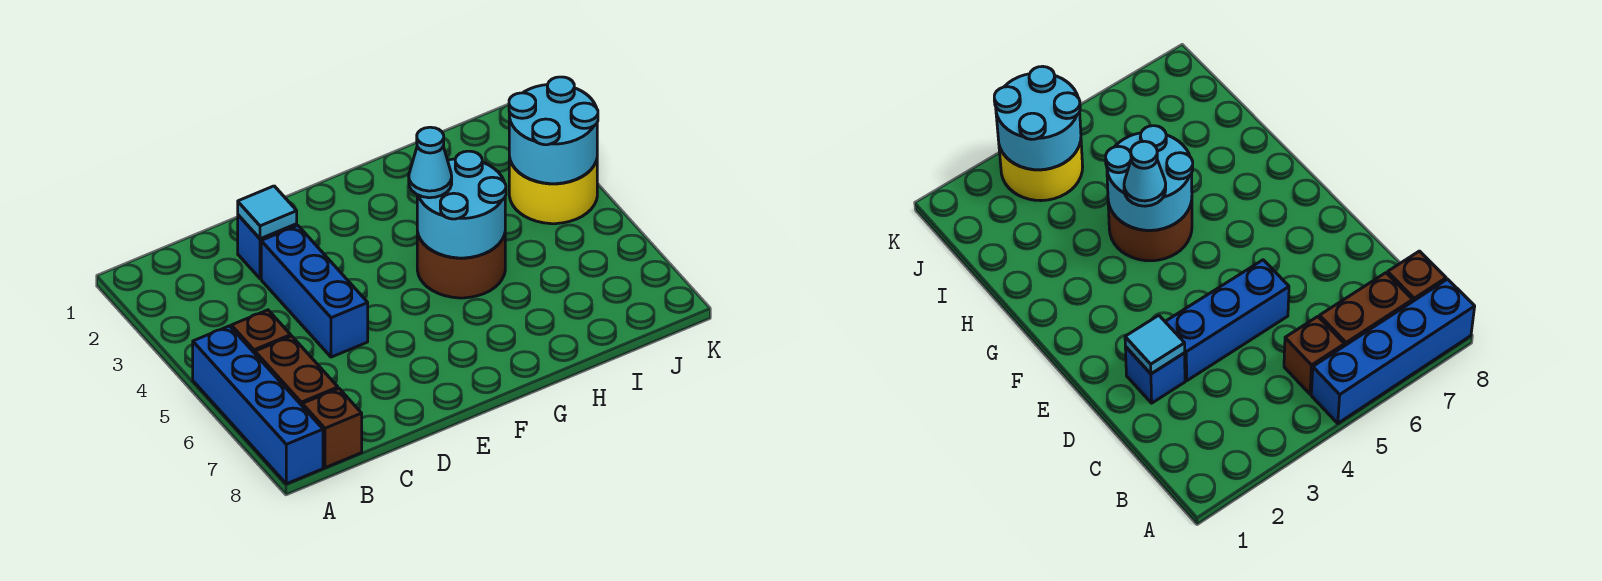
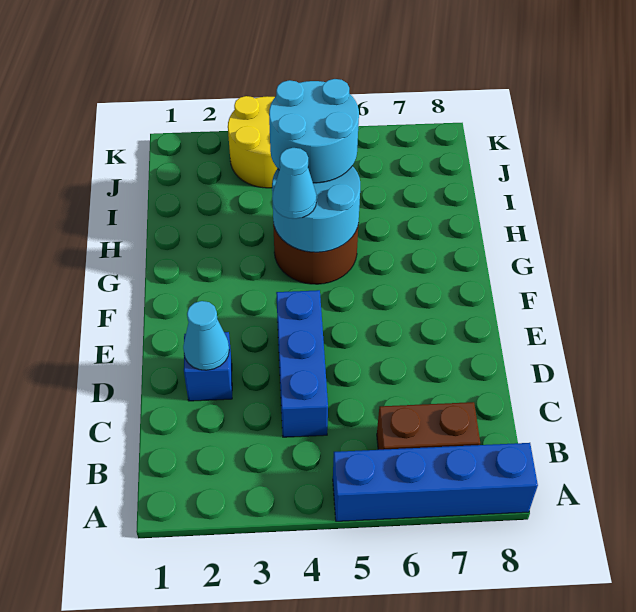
brown brick B5 level 1 -> none
brown brick B8 level 1 -> none
cyan tile D2 level 2 -> cyan cone D2 level 2
blue brick D3:D5 level 1 -> blue brick C4:E4 level 1
cyan round brick J3:K4 level 2 -> cyan round brick H4:I5 level 3

